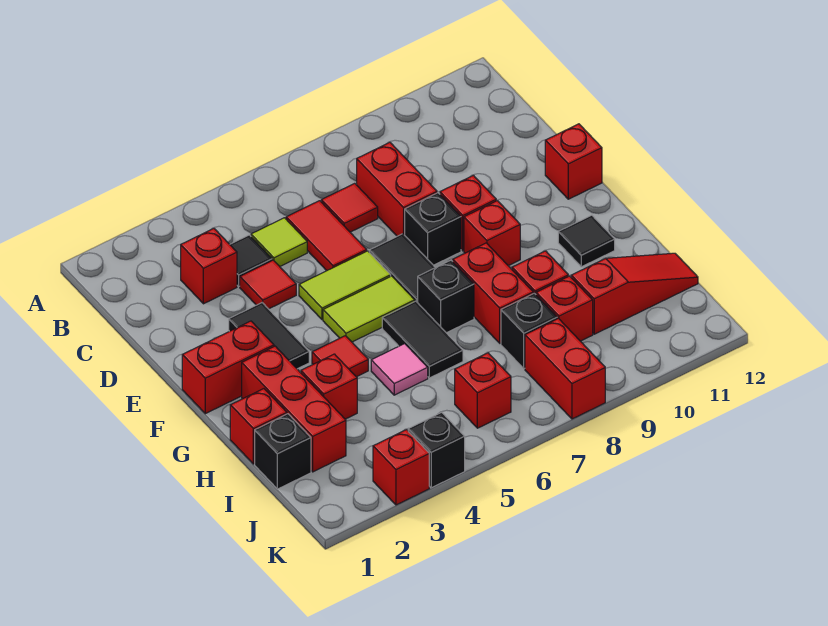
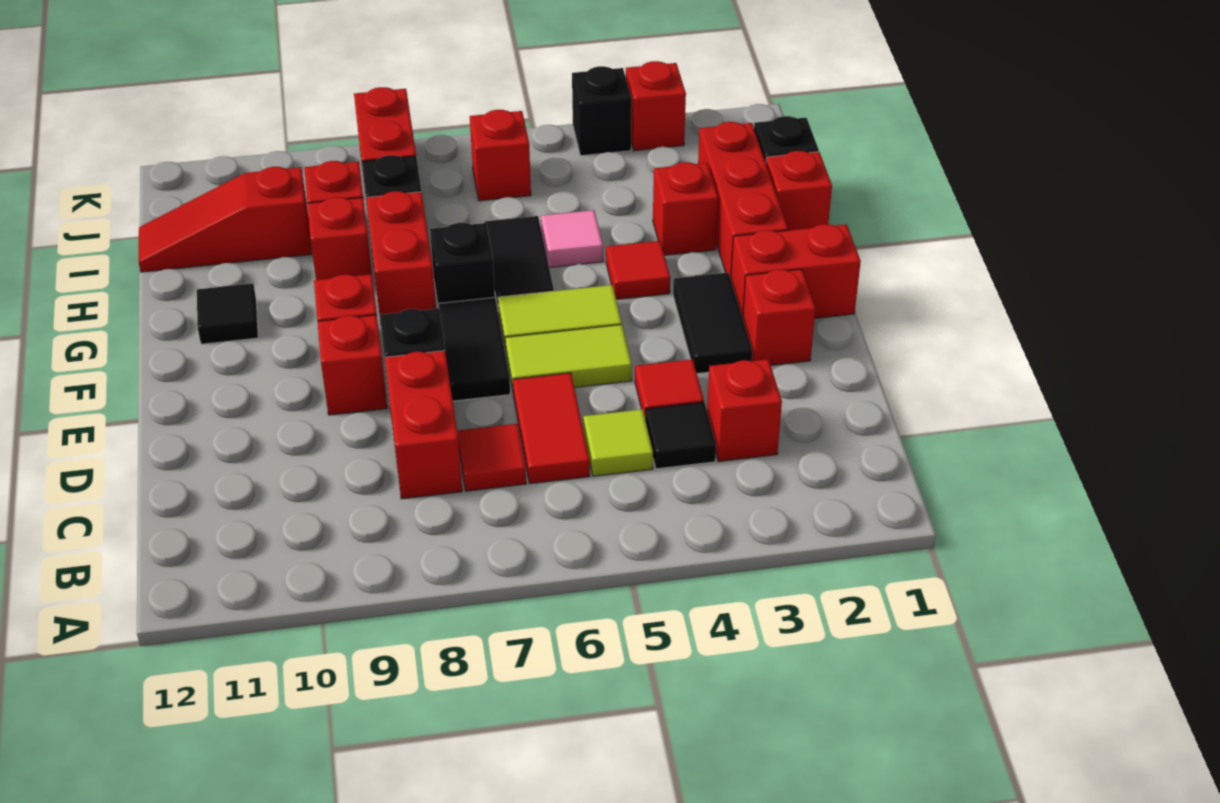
red brick E12 level 1 -> red brick E2 level 1

